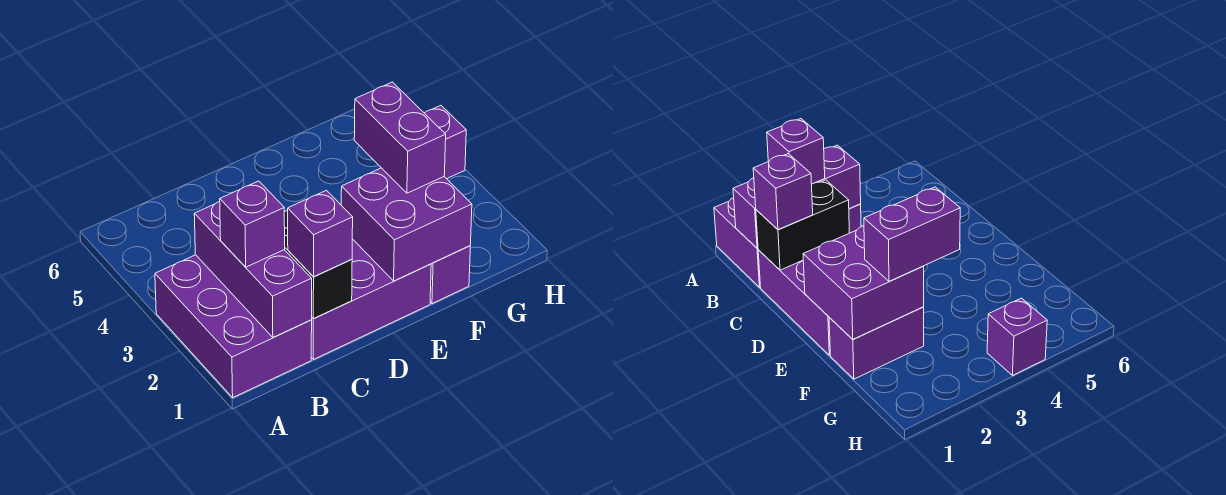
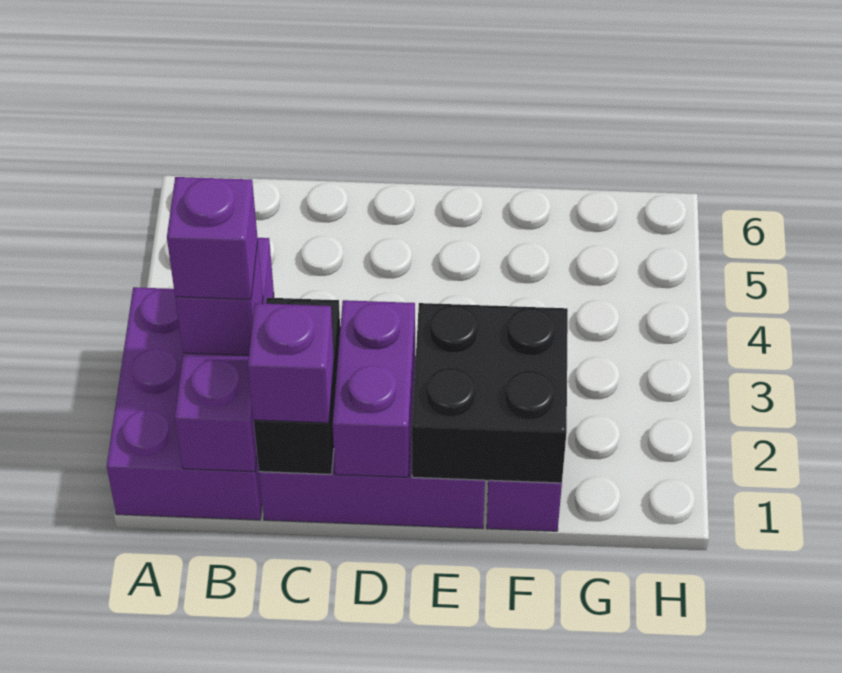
purple brick E1:F2 level 2 -> black brick E1:F2 level 2
purple brick F2:F3 level 3 -> purple brick D1:D2 level 2
purple brick H4 level 1 -> purple brick B2 level 4

